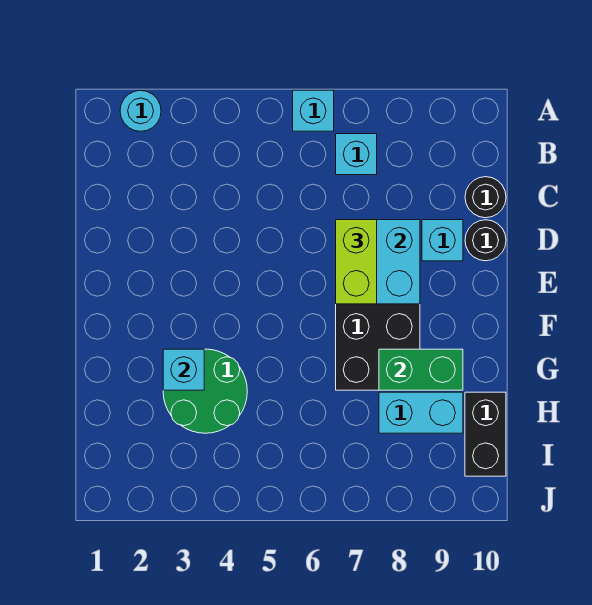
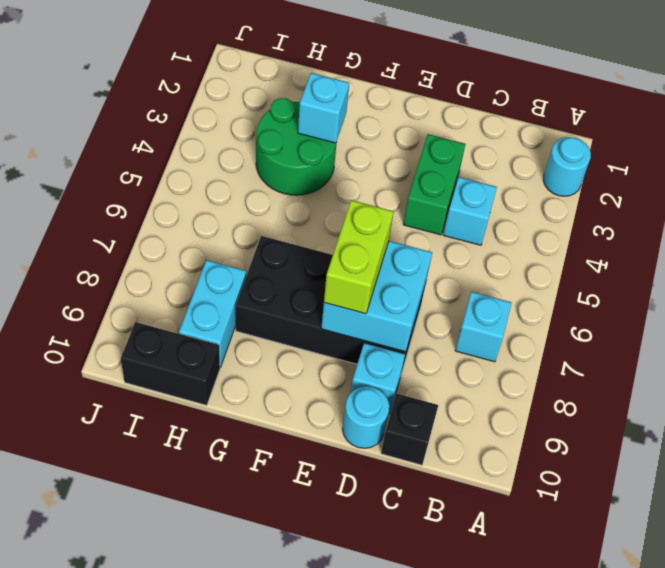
cyan brick A6 level 1 -> cyan brick C4 level 1
black round brick C10 level 1 -> black brick C10 level 1
lime brick D7:E7 level 3 -> lime brick E7:E8 level 3
black round brick D10 level 1 -> cyan round brick D10 level 1
green brick G8:G9 level 2 -> green brick D3:D4 level 1

